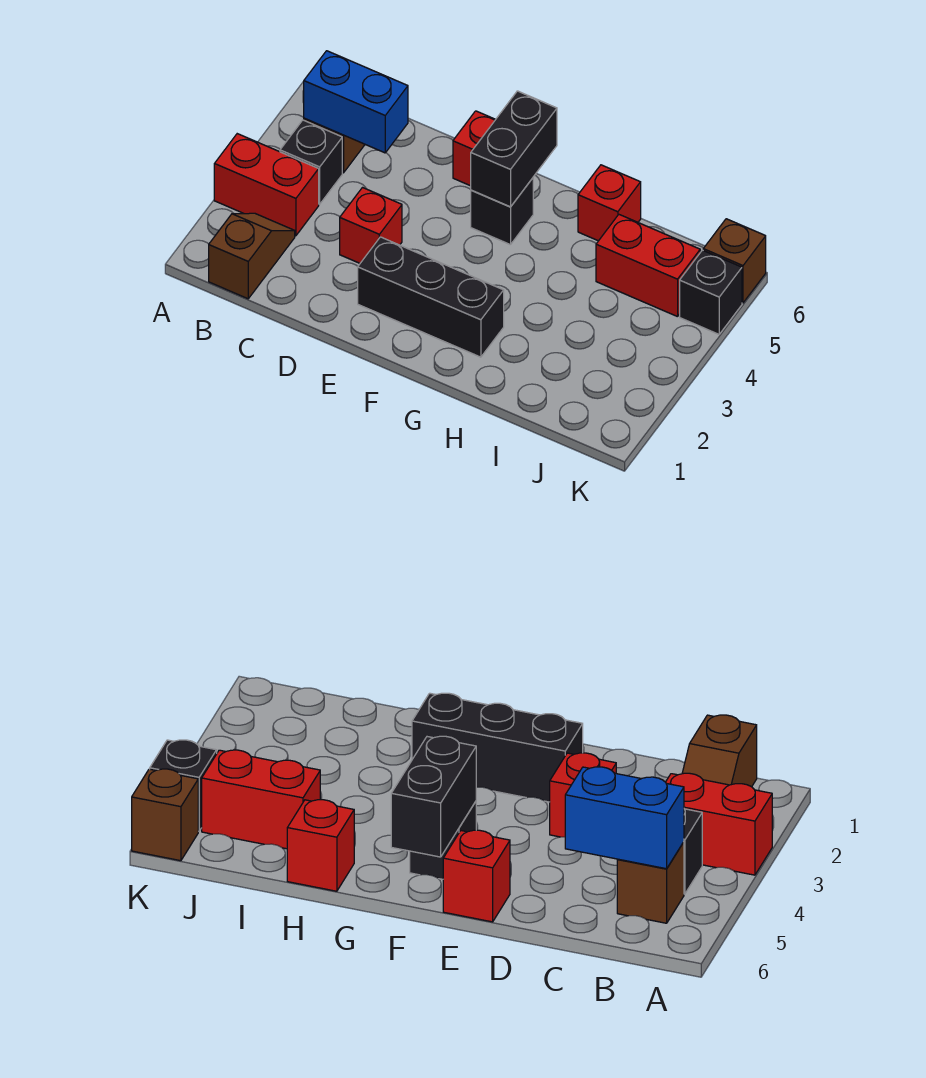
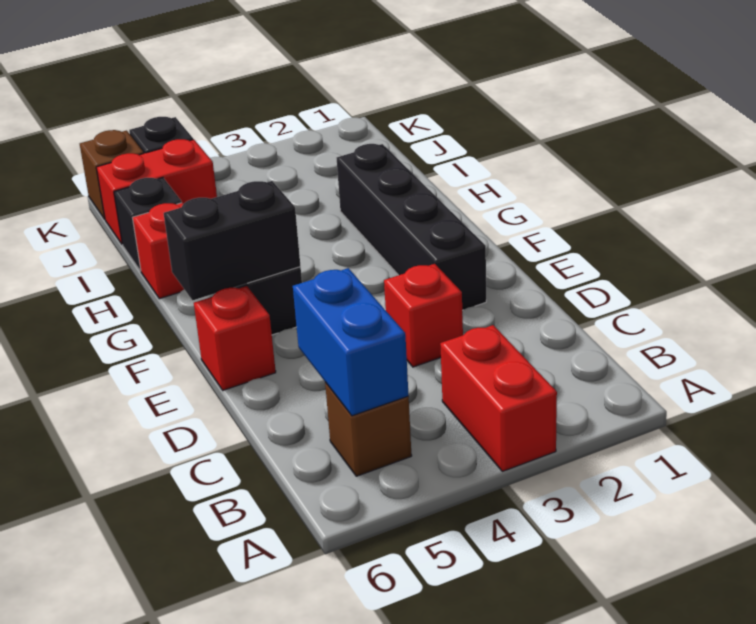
brown slope B1:B2 level 1 top 1 -> none
black brick B4 level 1 -> black brick I6 level 1
black brick E2:G2 level 1 -> black brick E2:H2 level 1
red brick I5:J5 level 1 -> red brick J5:J6 level 1

